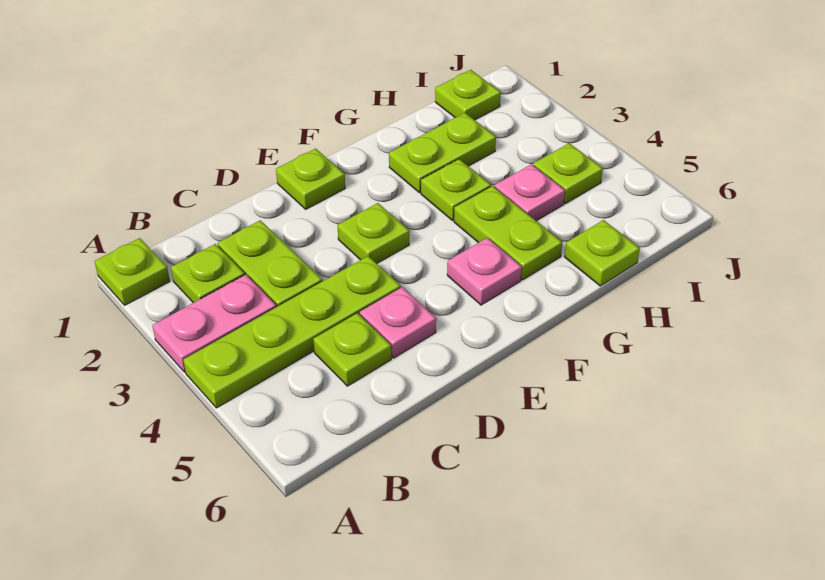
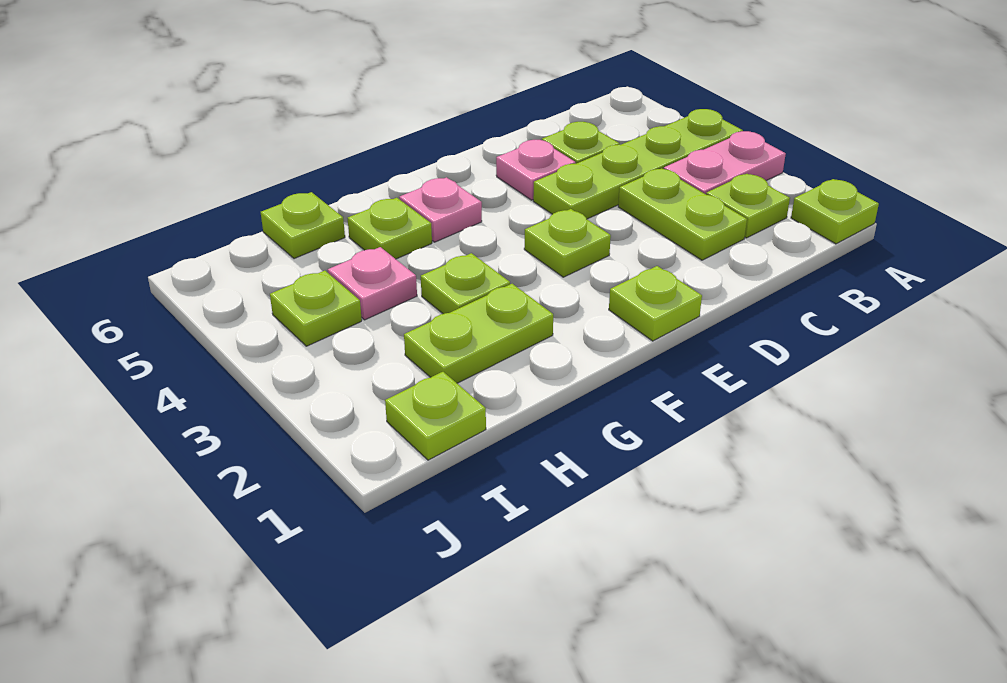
lime plate G4:G5 level 1 -> lime plate G5 level 1

